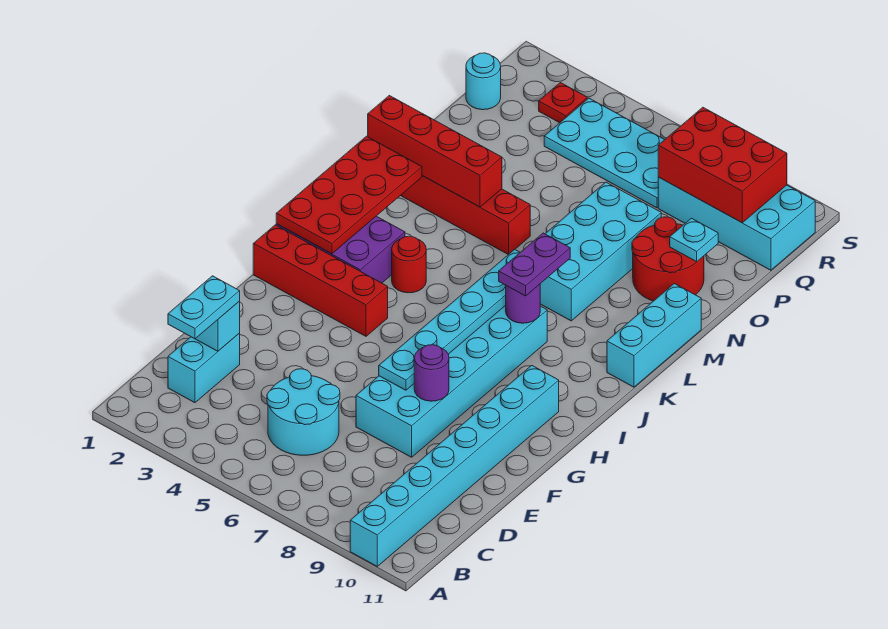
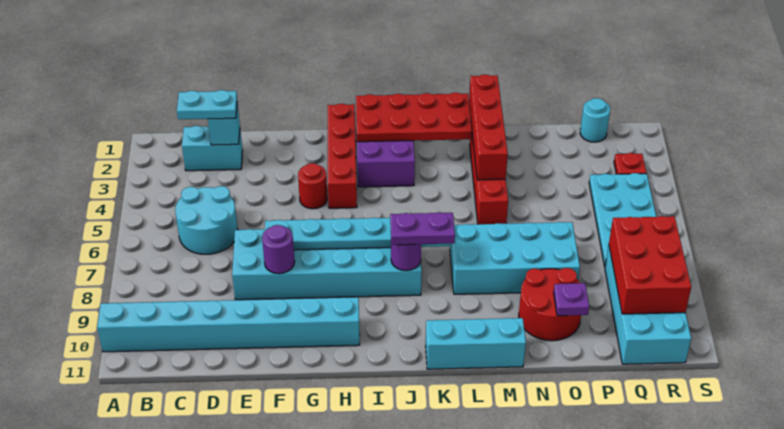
red round brick J4 level 1 -> red round brick G4 level 1
cyan plate O10 level 2 -> purple plate O10 level 2

